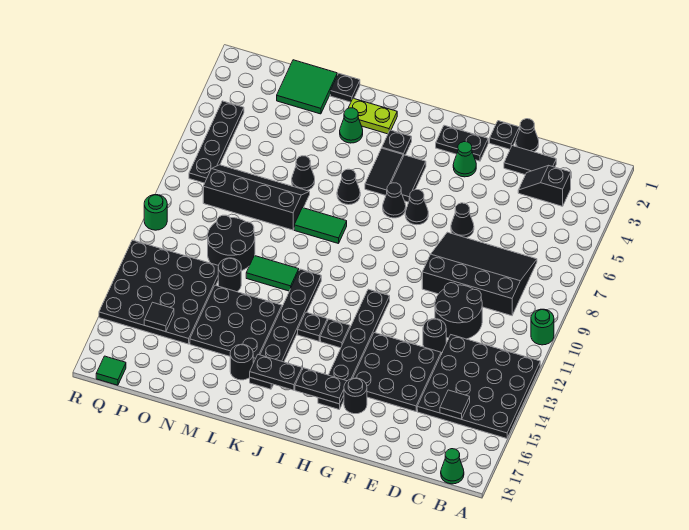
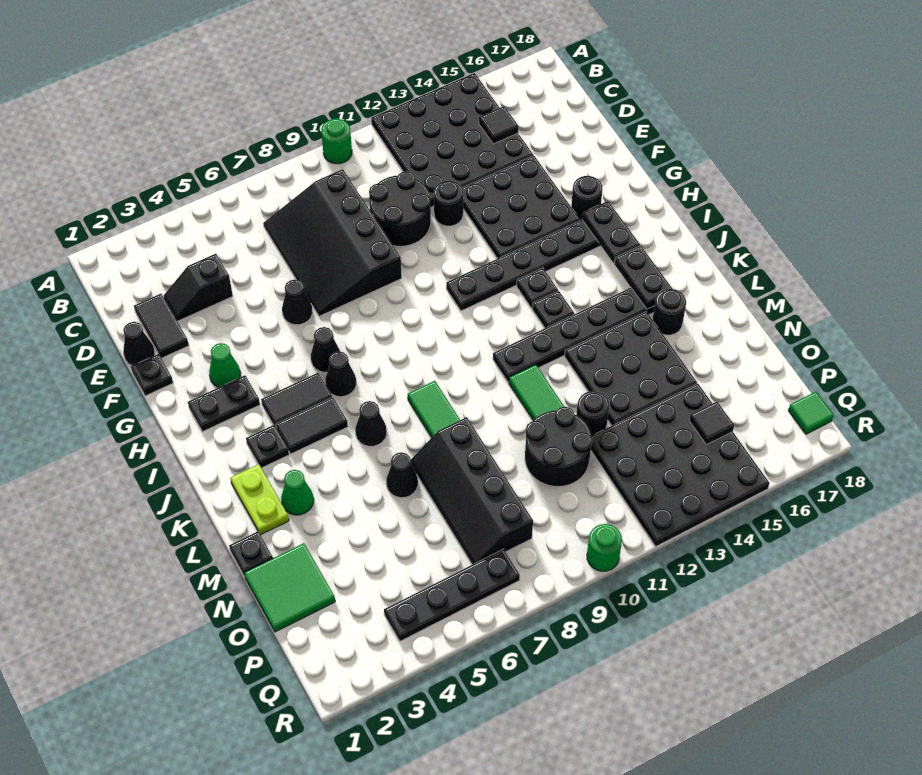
green cone B18 level 1 -> none
black slope C3:D3 level 1 top C -> black slope D3:D4 level 1 top 4
black plate G2:H2 level 1 -> black plate H2:H3 level 1

